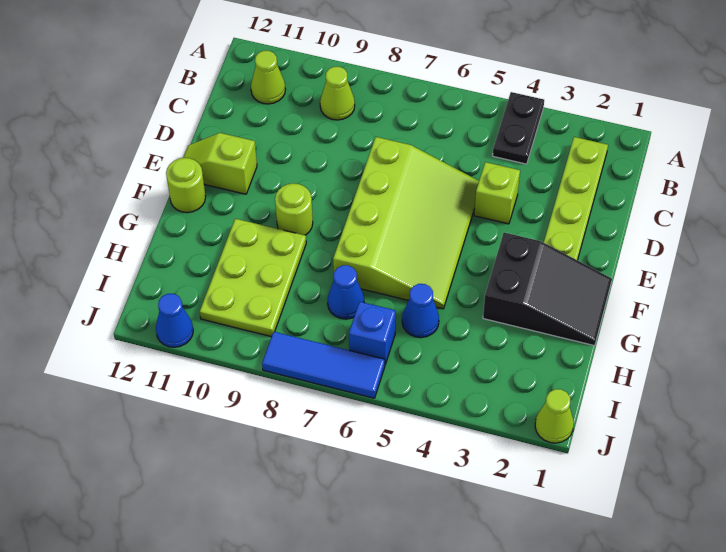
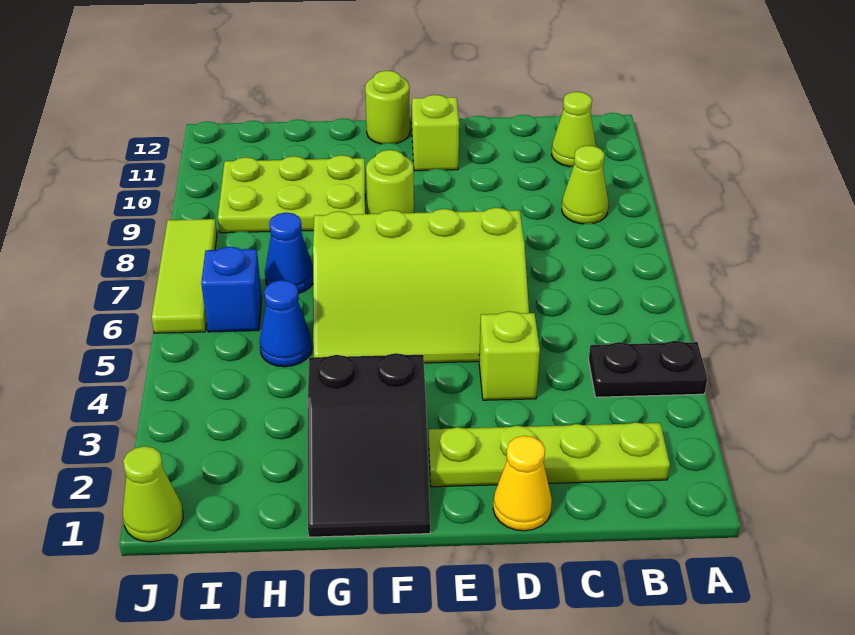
none -> yellow cone D1 level 1
blue tile J6:J8 level 1 -> lime tile J6:J8 level 1
blue cone J11 level 1 -> none

